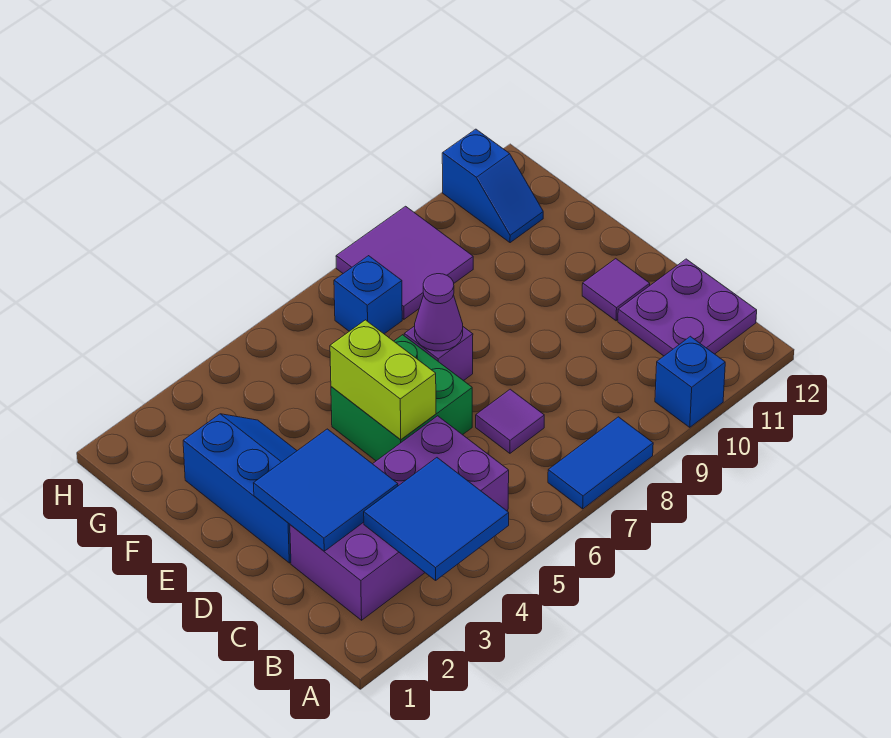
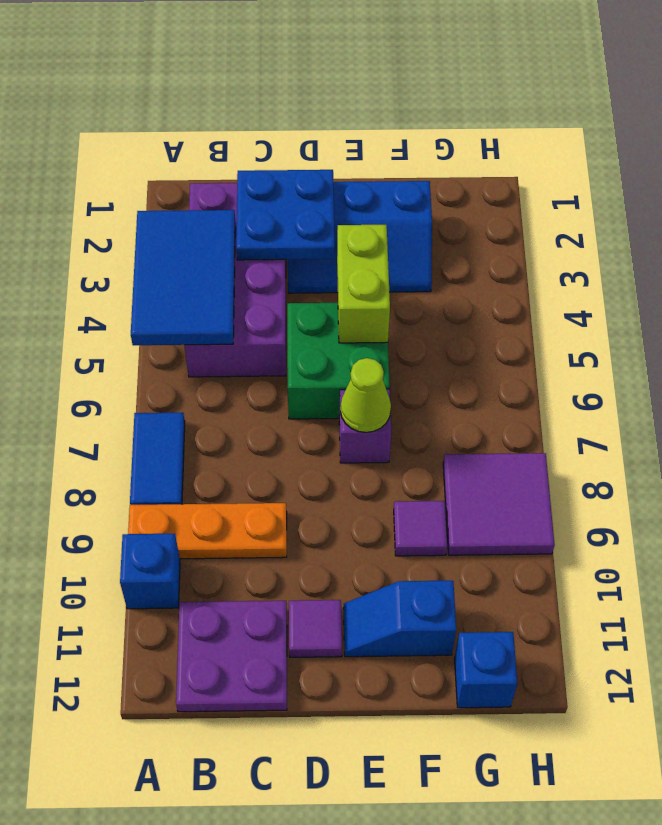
blue tile A3:B4 level 2 -> blue tile A3:B5 level 2
none -> orange plate A9:C9 level 1
blue tile C2:D3 level 2 -> blue plate C2:D3 level 2
purple tile C7 level 1 -> purple tile F9 level 1
lime brick D5:E5 level 2 -> lime brick E4:E5 level 2
purple cone E7 level 2 -> lime cone E7 level 2
blue brick G7 level 1 -> blue brick G12 level 1
blue slope G11:H11 level 1 top H -> blue slope E11:F11 level 1 top F

